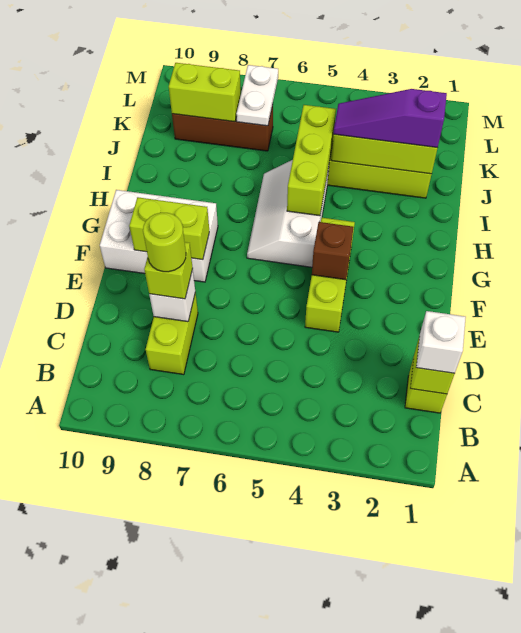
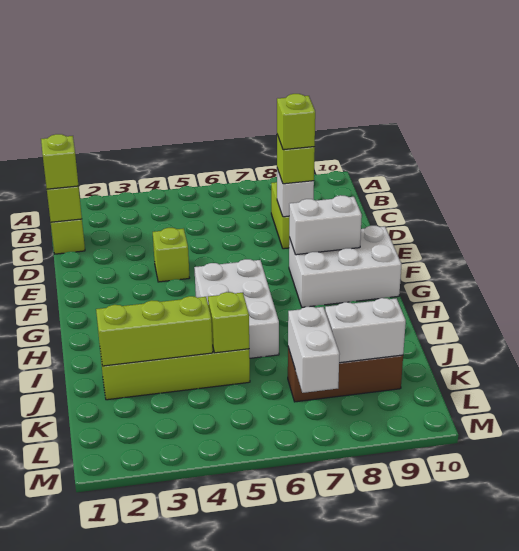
white brick C1 level 3 -> lime brick C1 level 3
lime round brick D8 level 4 -> lime brick D8 level 4
lime brick E4:G4 level 1 -> lime brick E4 level 1
brown brick F4 level 2 -> none
lime brick F8:F9 level 2 -> white brick F8:F9 level 2
white slope G5:I6 level 1 top 5 -> white brick G5:I6 level 1
lime brick H5:J5 level 2 -> lime brick J5 level 2
purple slope J2:J4 level 3 top 2 -> none
white plate K7:L7 level 2 -> white brick K7:L7 level 2
lime brick K8:K9 level 2 -> white brick K8:K9 level 2

